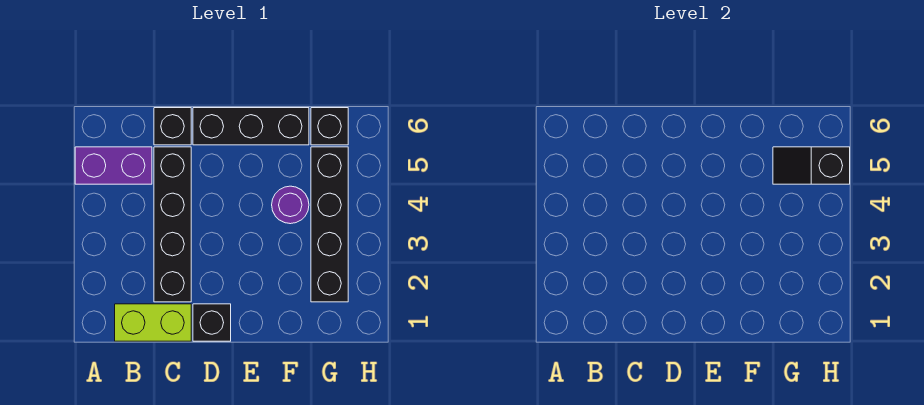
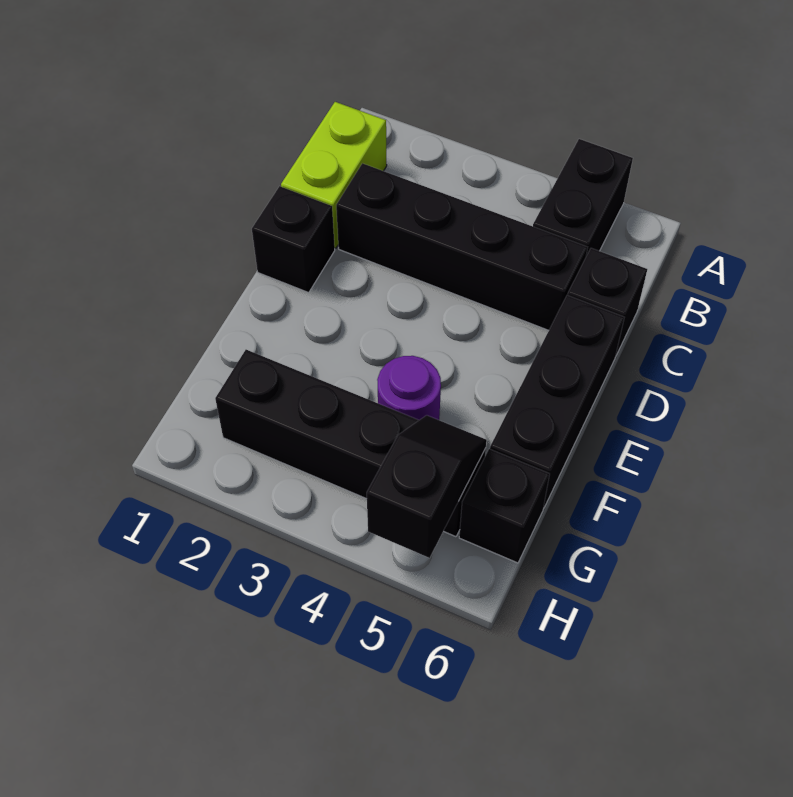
purple brick A5:B5 level 1 -> black brick A5:B5 level 1

